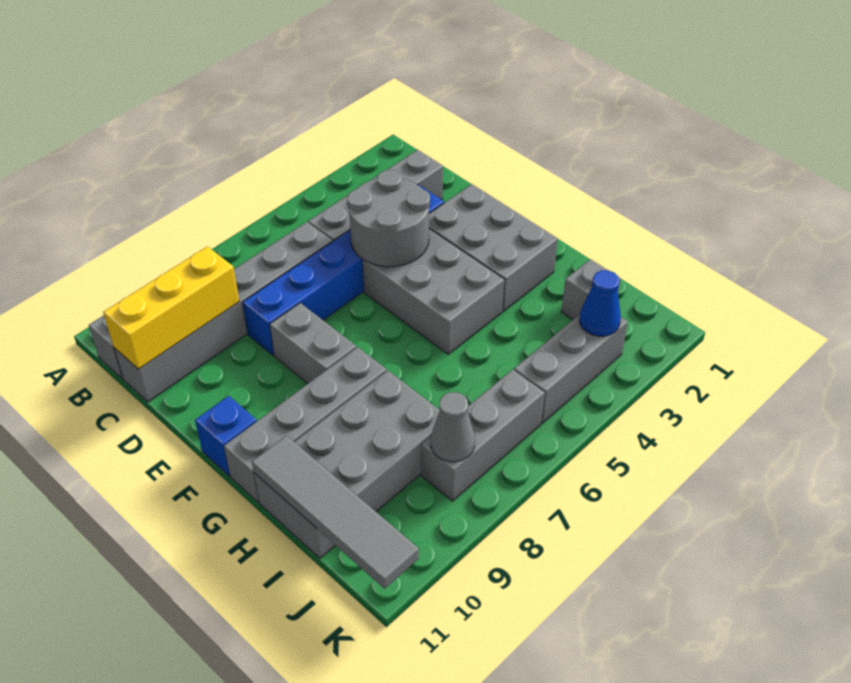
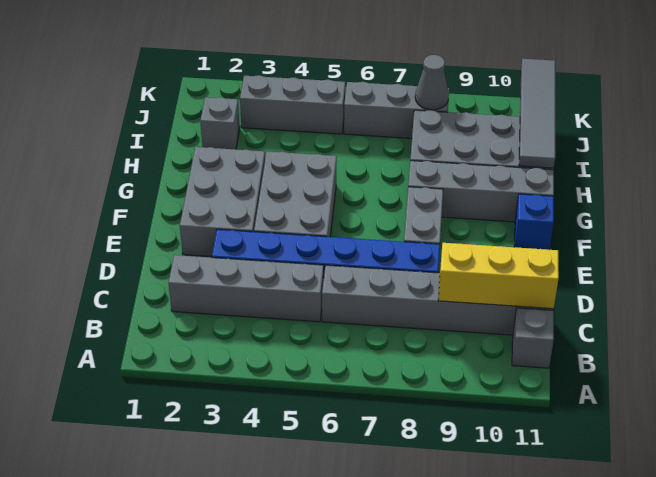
grey round brick D4:E5 level 2 -> none
blue cone J3 level 2 -> none

